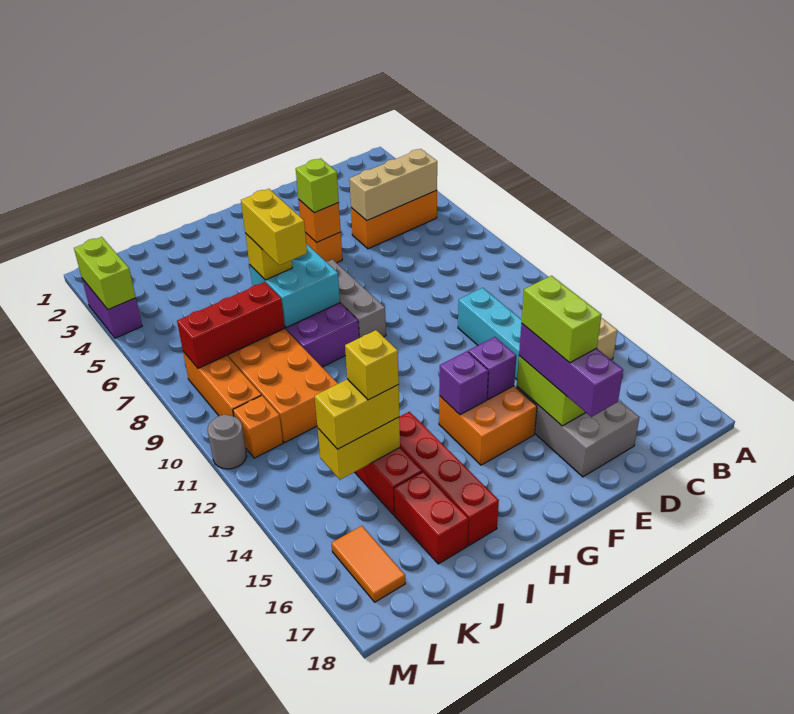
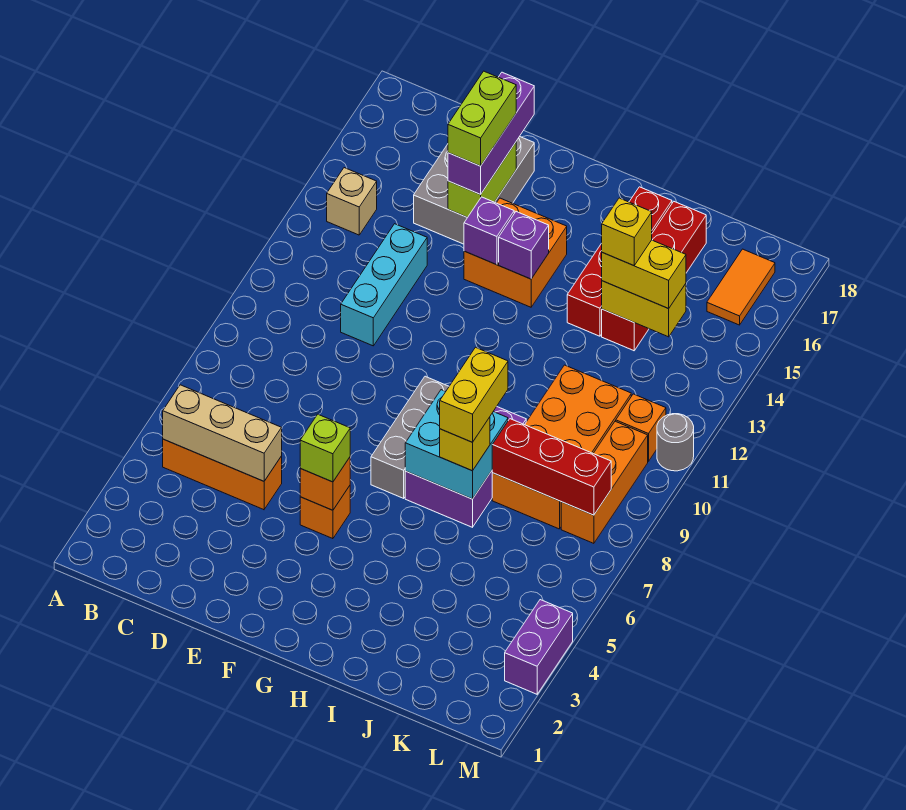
lime brick M3:M4 level 2 -> none

